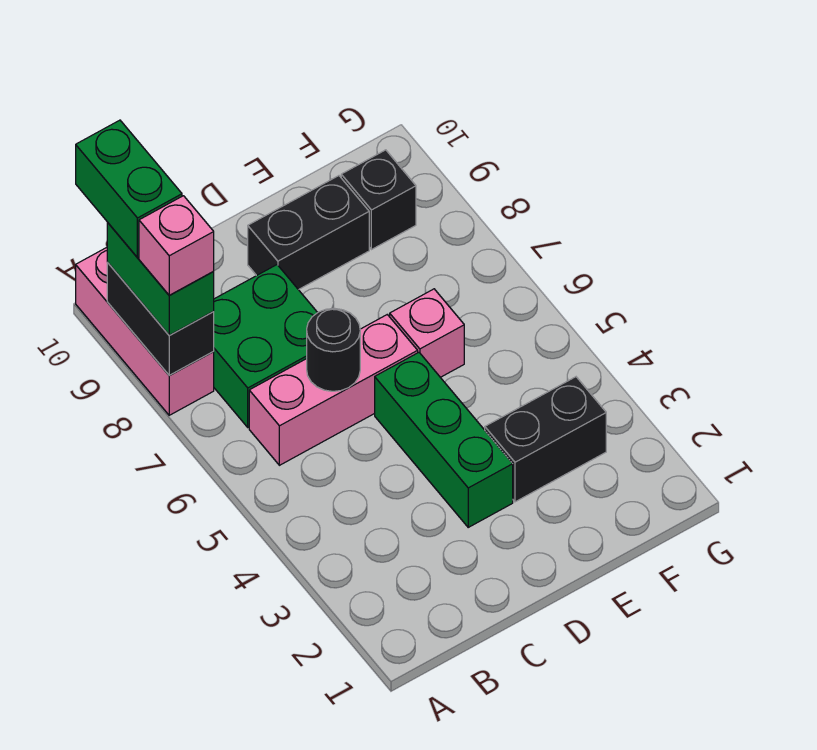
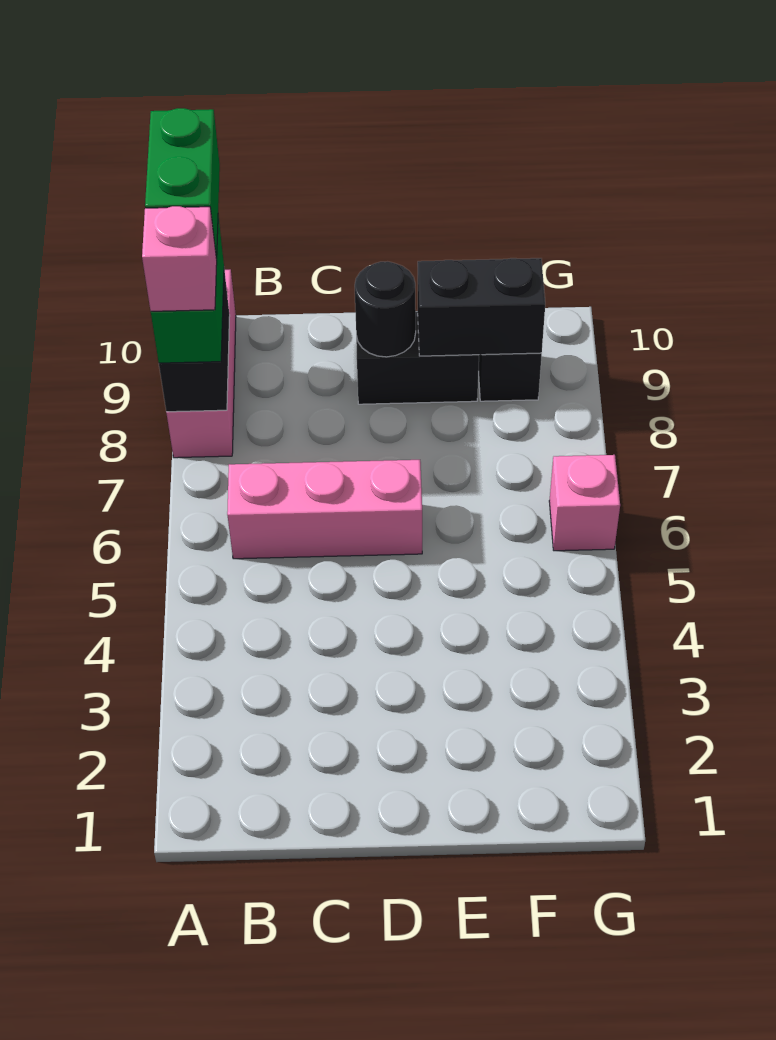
green brick B7:C8 level 1 -> none
black round brick C6 level 2 -> black round brick D9 level 2
green brick D3:D5 level 1 -> none
black brick E3:F3 level 1 -> black brick E9:F9 level 2
pink brick E6 level 1 -> pink brick G6 level 1

